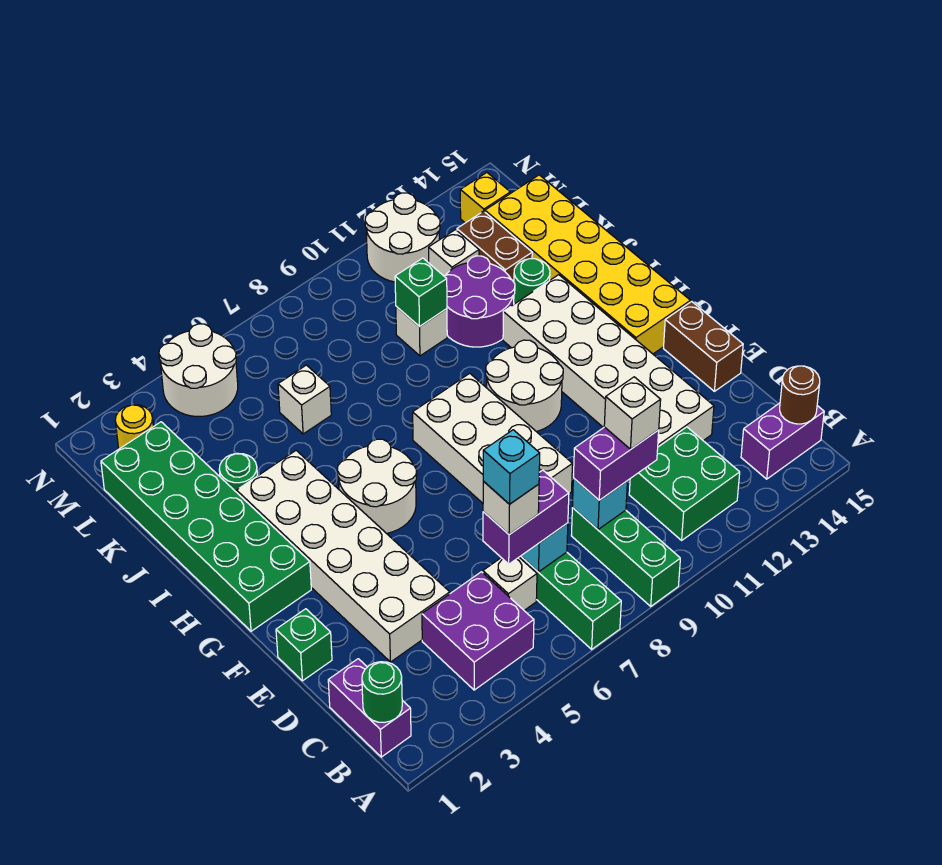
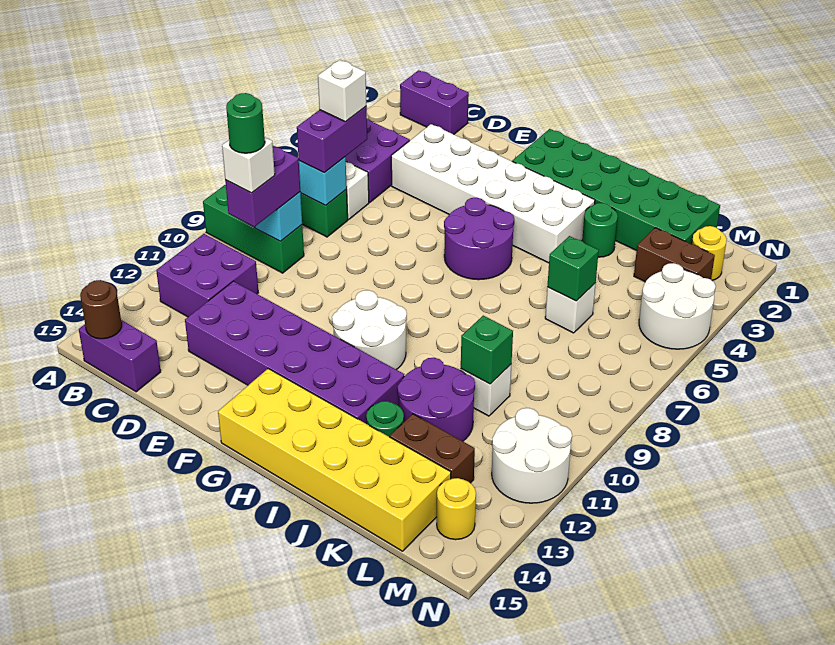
green round brick B1 level 2 -> green round brick C10 level 5
green brick B11:C12 level 1 -> purple brick B11:C12 level 1
purple brick B14:B15 level 1 -> purple brick B15:C15 level 1
cyan brick C6 level 5 -> none
white brick D12:I13 level 1 -> purple brick D12:I13 level 1
green brick E1 level 1 -> green brick K6 level 2
white brick E8:H9 level 1 -> none
brown brick E15:F15 level 1 -> brown brick L3:M3 level 1
white round brick G5:H6 level 1 -> purple round brick G5:H6 level 1
white brick L12 level 1 -> none
yellow brick M14 level 1 -> yellow round brick M14 level 1

